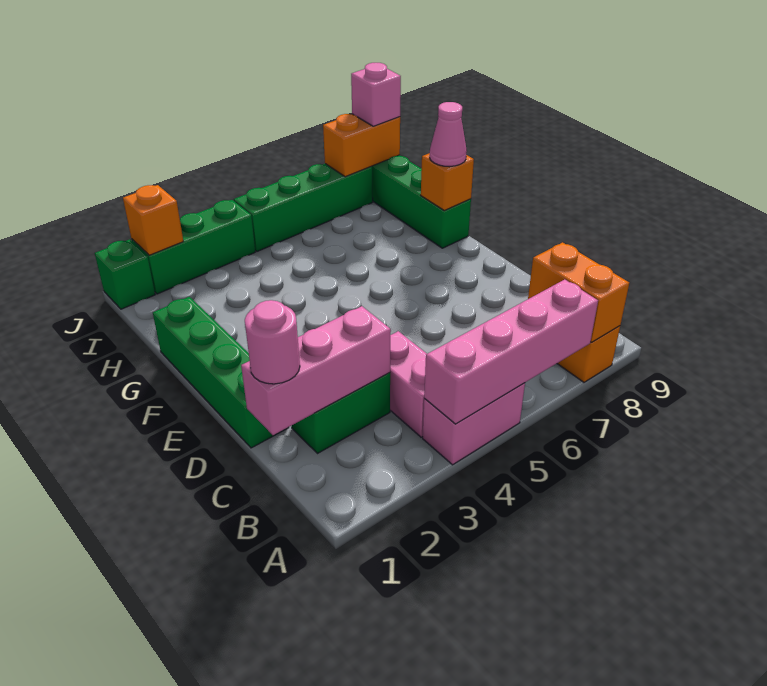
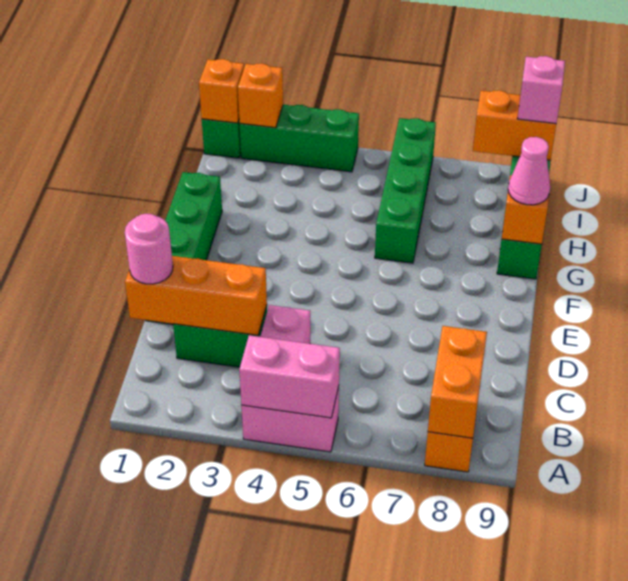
pink brick A4:A7 level 2 -> pink brick A4:A5 level 2
pink brick C1:C3 level 2 -> orange brick C1:C3 level 2
none -> orange brick J1 level 2
green brick J5:J8 level 1 -> green brick G6:J6 level 1

